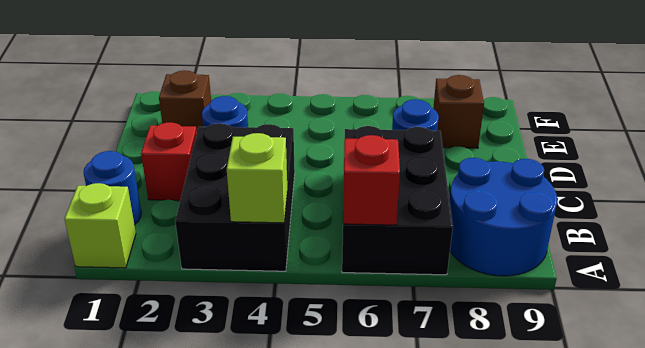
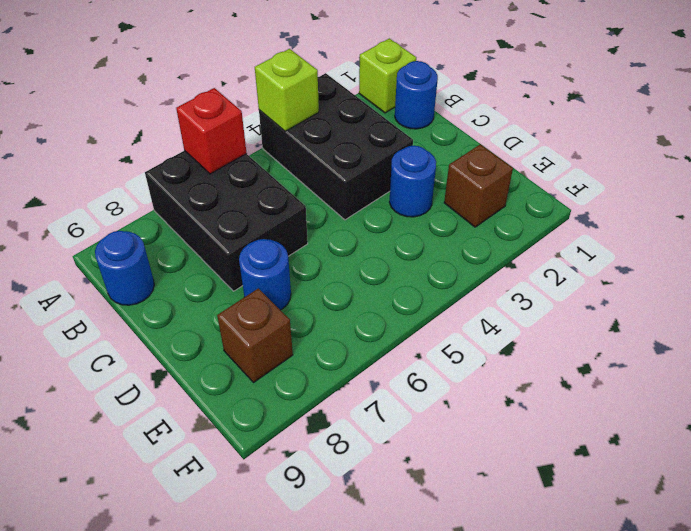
blue round brick A8:B9 level 1 -> blue round brick B9 level 1
red brick C2 level 1 -> none

